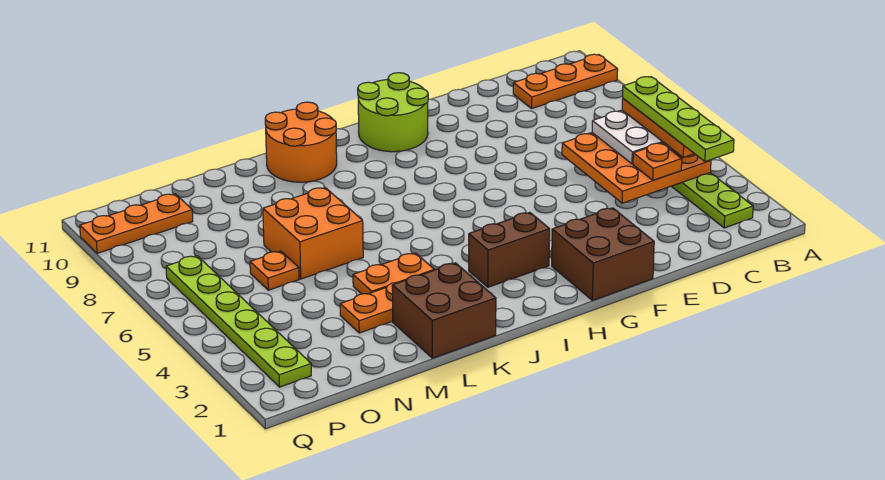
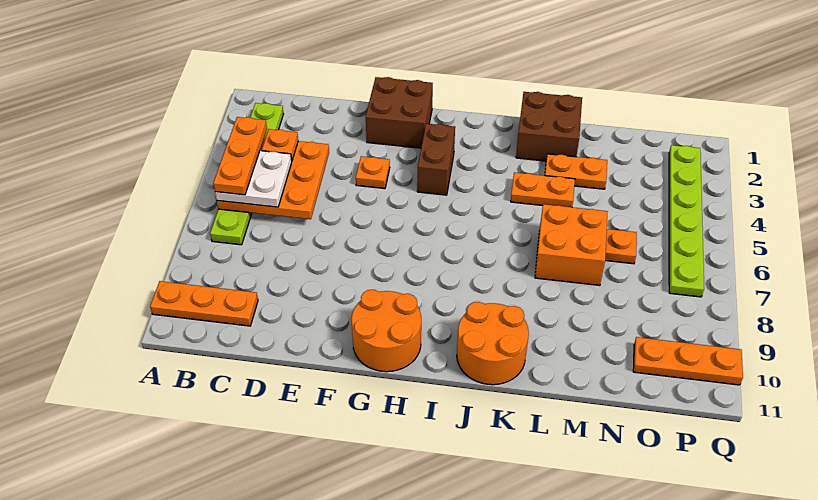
lime plate B3:B6 level 5 -> none
none -> orange plate F4 level 1
lime round brick G10:H11 level 1 -> orange round brick G10:H11 level 1
brown brick H3:I3 level 1 -> brown brick H3:H4 level 1

